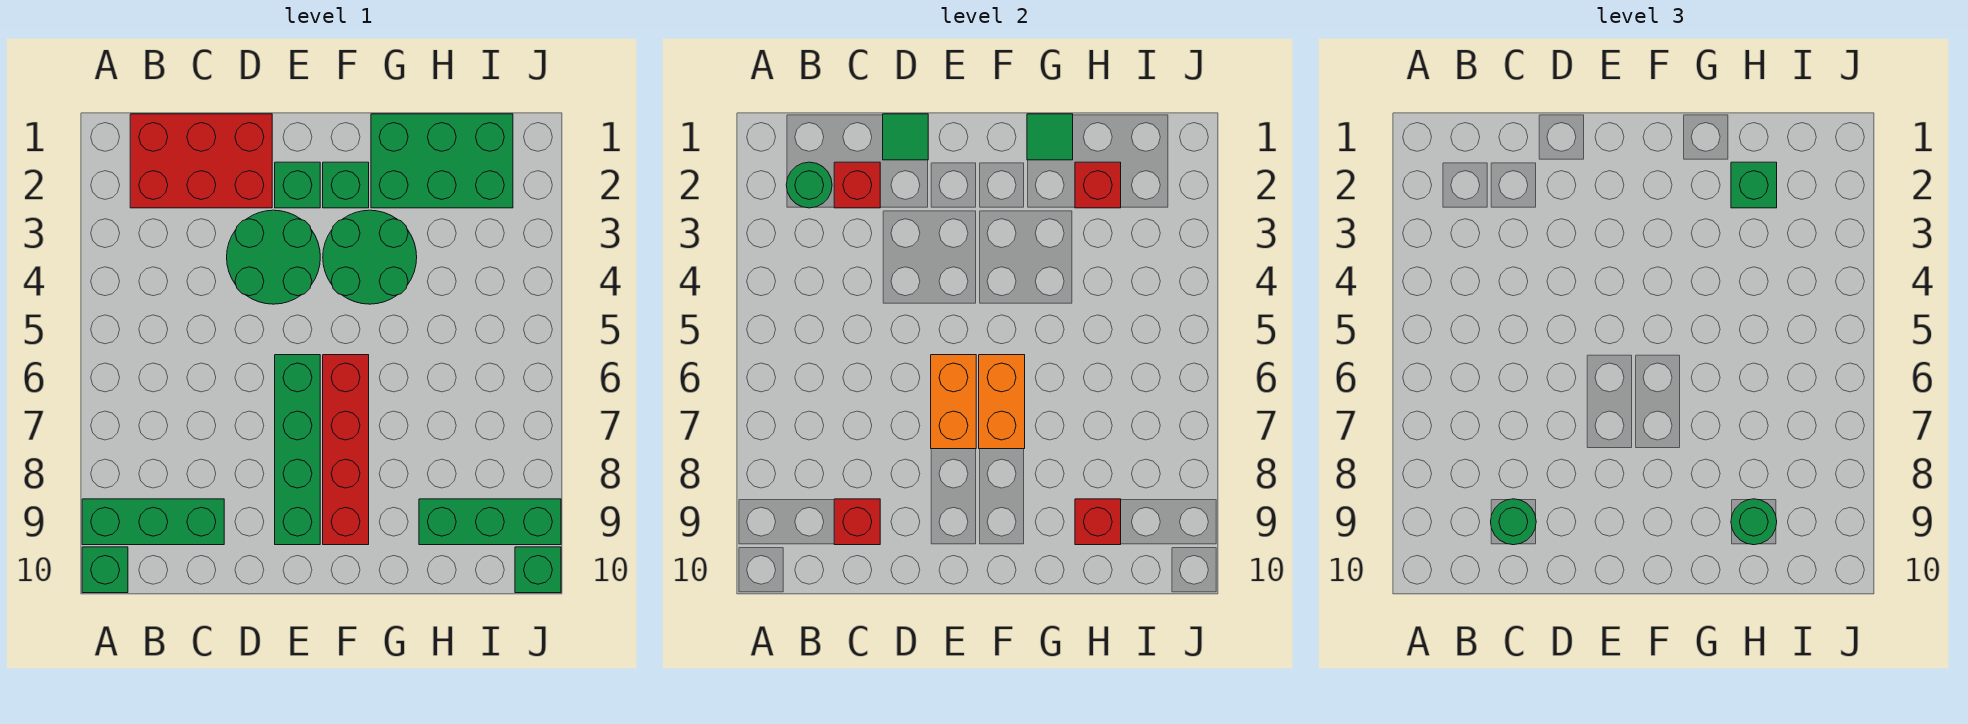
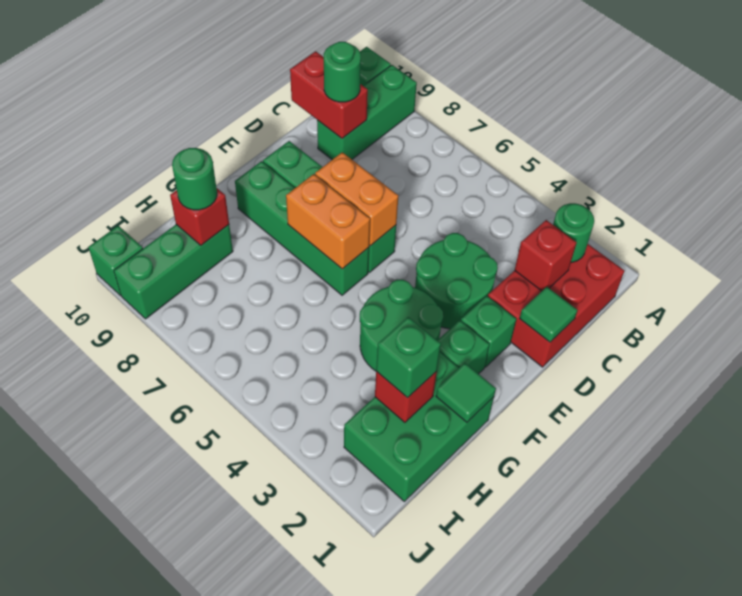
red brick C9 level 2 -> red brick C9:C10 level 2
red brick F6:F9 level 1 -> green brick F6:F9 level 1

